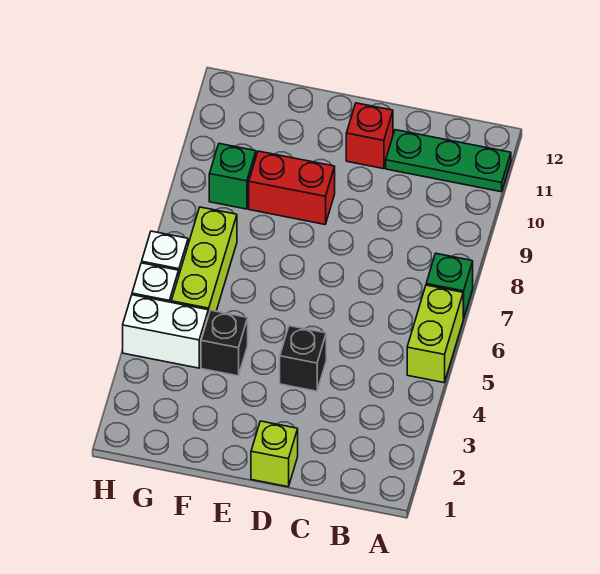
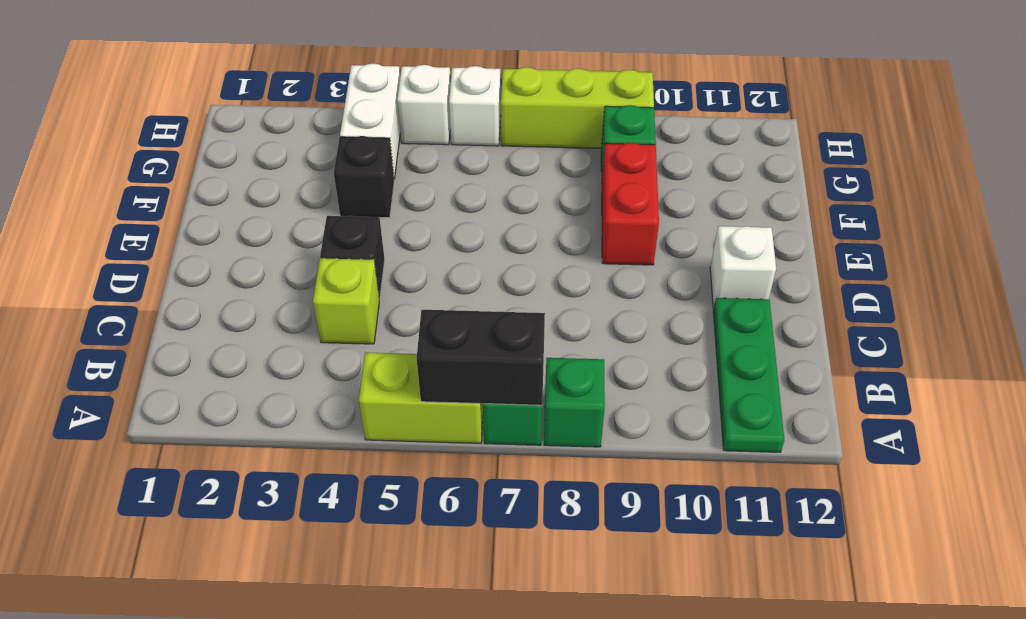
none -> black brick A6:A7 level 2
none -> green brick A8 level 1
lime brick D1 level 1 -> lime brick C4 level 1
red brick D11 level 1 -> white brick D11 level 1
lime brick G5:G7 level 1 -> lime brick H7:H9 level 1

